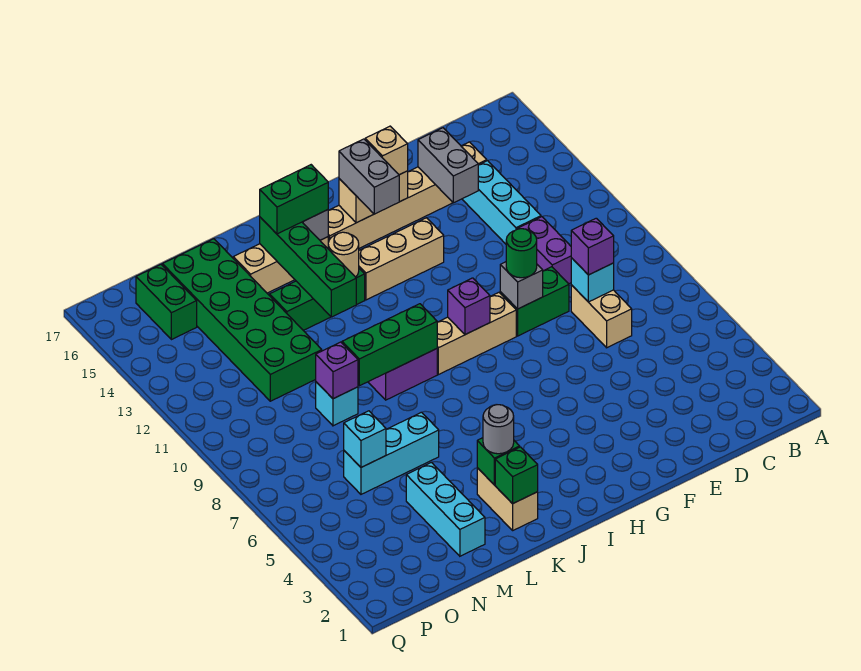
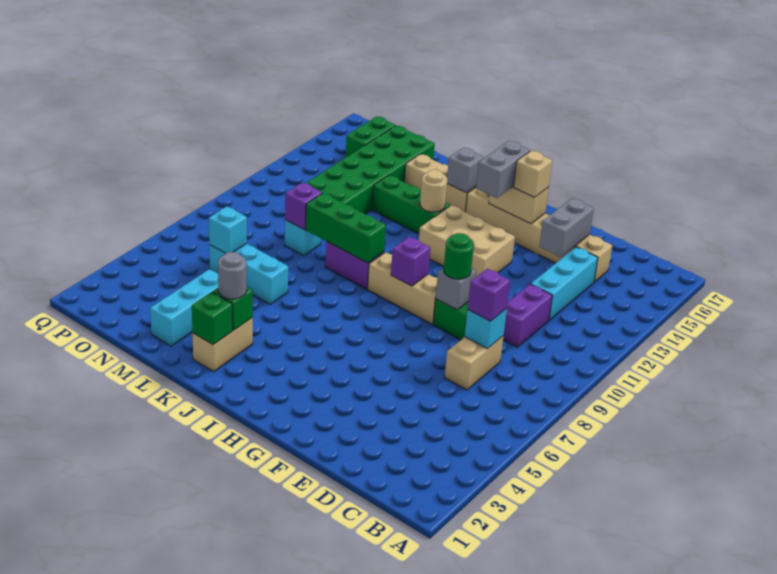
tan brick G13:I13 level 1 -> tan brick G12:I13 level 1
green brick J15:K15 level 3 -> none
green brick K12:K15 level 2 -> none

